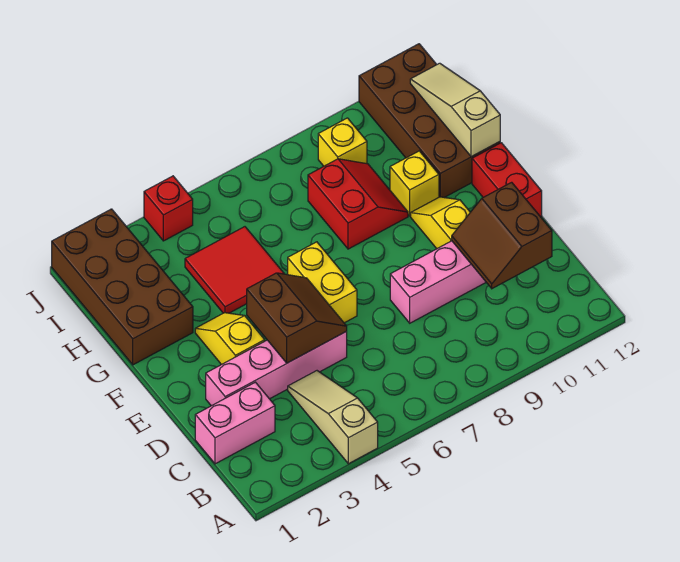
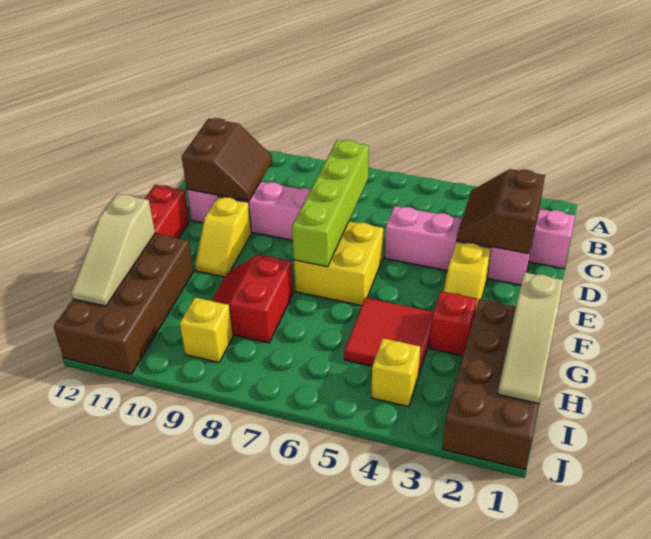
tan slope A4:C4 level 1 top A -> tan slope G1:I1 level 2 top G
none -> lime brick C7:F7 level 2
brown slope D4:E5 level 2 top 4 -> brown slope C2:D3 level 2 top 2
yellow brick E6:F6 level 1 -> yellow brick E6:F7 level 1
yellow brick G10 level 1 -> yellow brick I4 level 1
red brick J4 level 1 -> red brick G3 level 1

